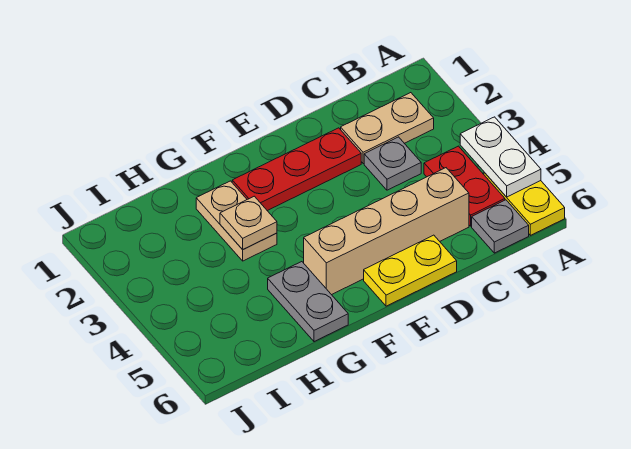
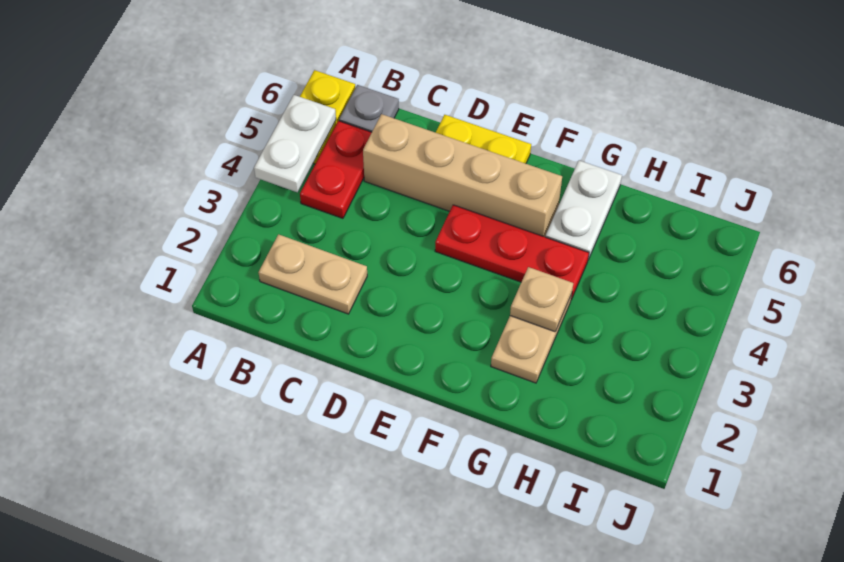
grey plate C3 level 1 -> none
red plate D2:F2 level 1 -> red plate E4:G4 level 1
grey plate G5:G6 level 1 -> white plate G5:G6 level 1

